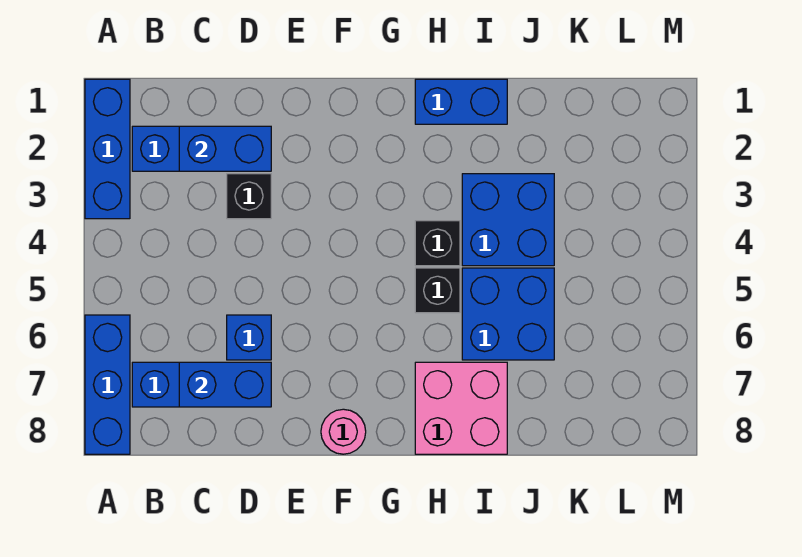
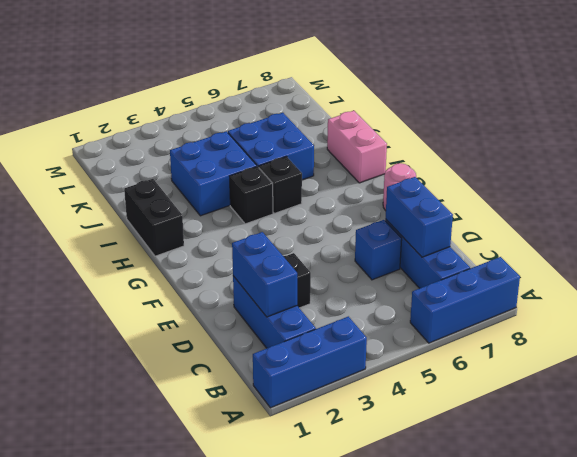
blue brick H1:I1 level 1 -> black brick H1:I1 level 1
pink brick H7:I8 level 1 -> pink brick H8:I8 level 1

